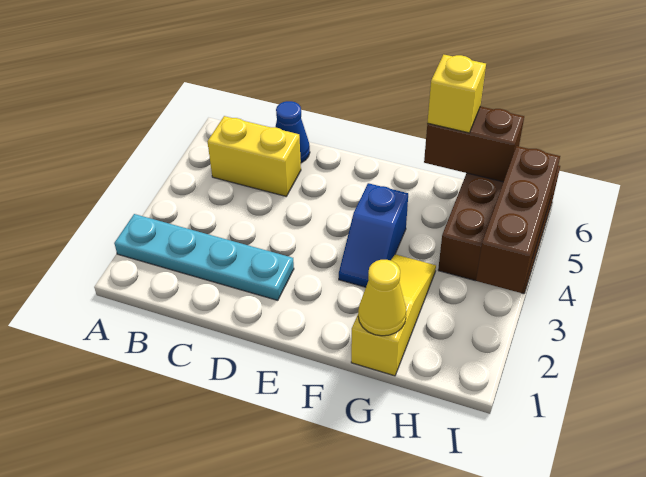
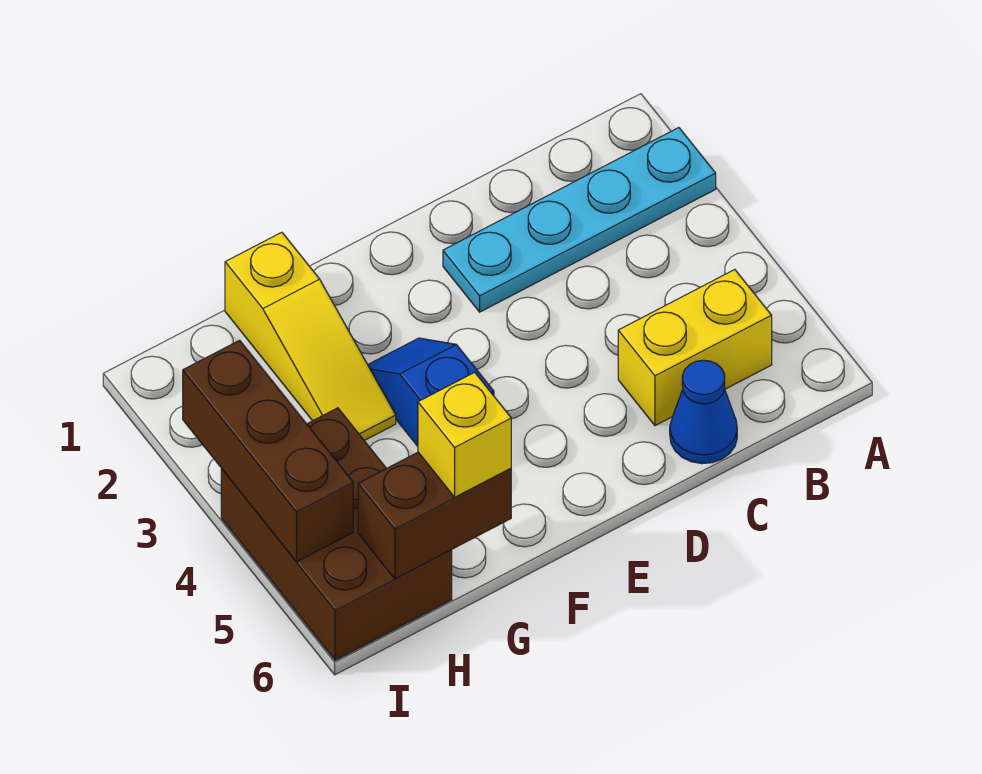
yellow cone G1 level 2 -> none

